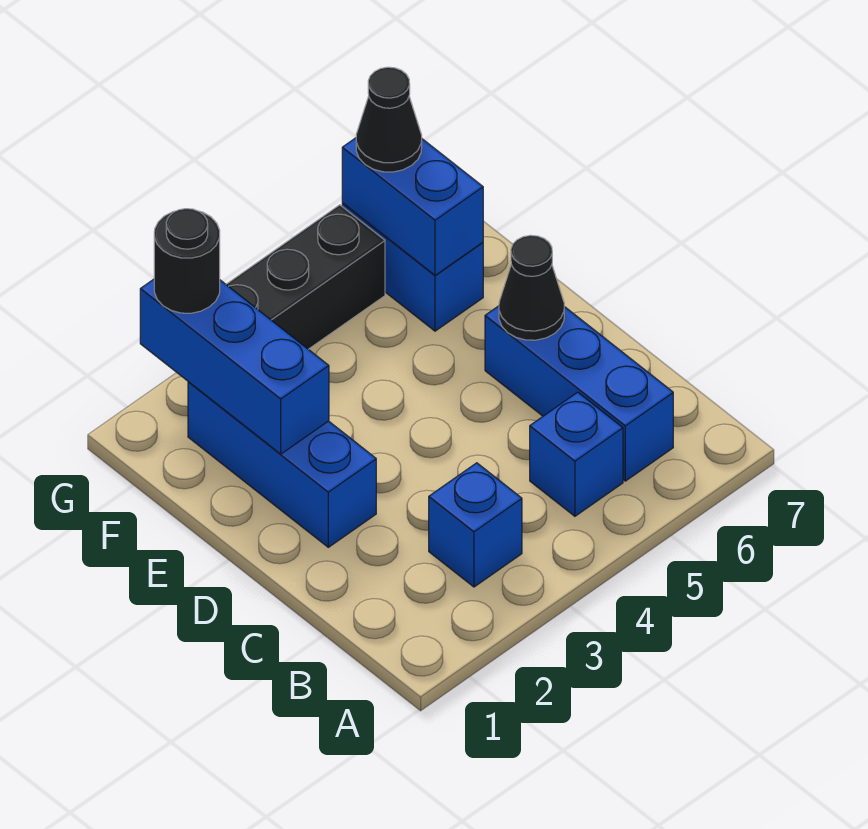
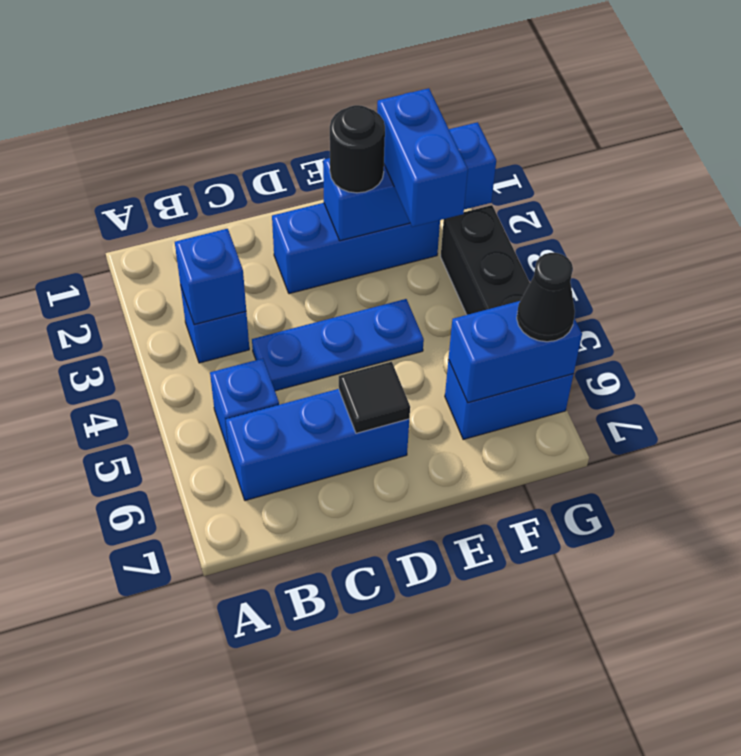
none -> blue brick B3 level 2
none -> blue plate C4:E4 level 1
black cone D6 level 2 -> black tile D6 level 2
none -> blue brick F2:F3 level 3
black round brick G2 level 3 -> black round brick E2 level 3

